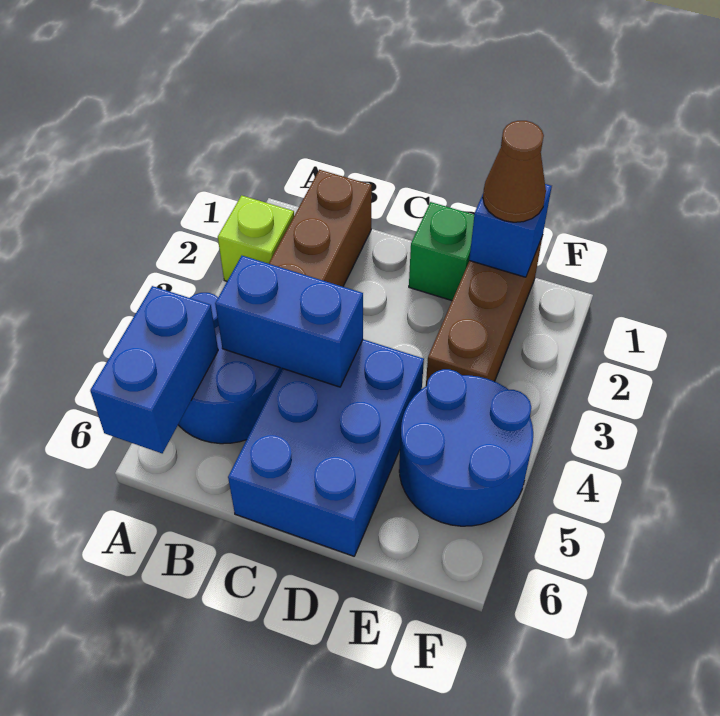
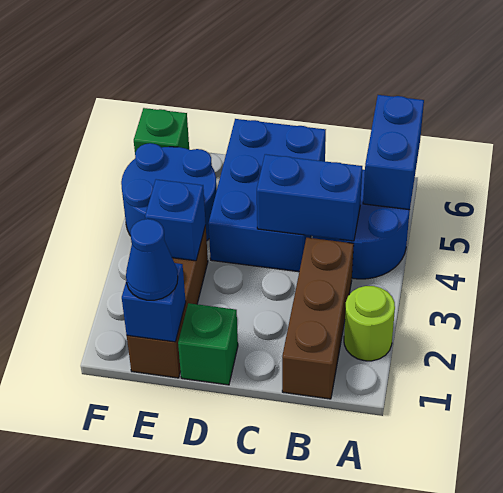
lime brick A2 level 1 -> lime round brick A2 level 1
brown cone E1 level 3 -> blue cone E1 level 3
none -> blue brick E3 level 2
none -> green brick F6 level 1

